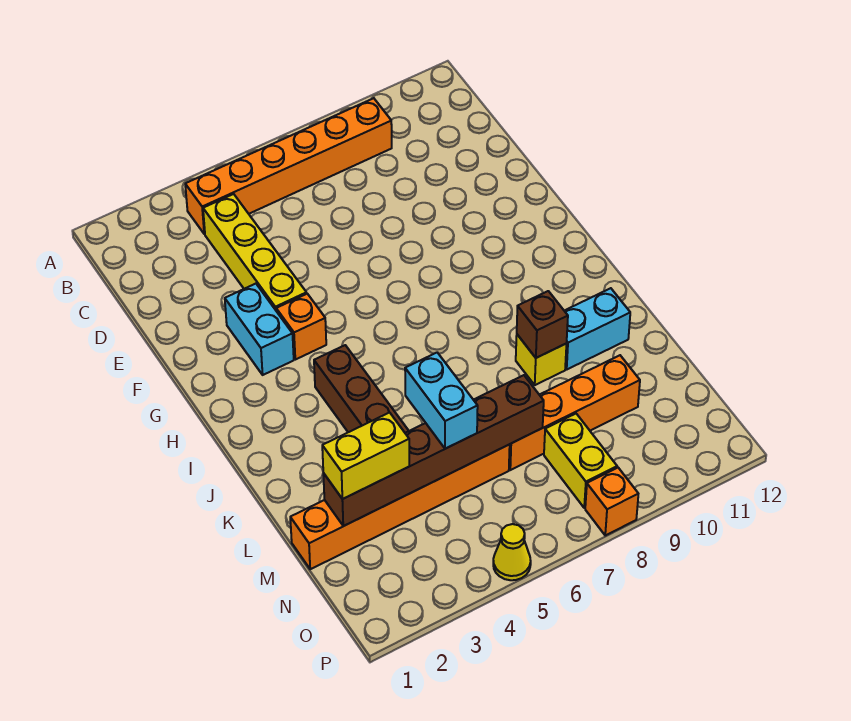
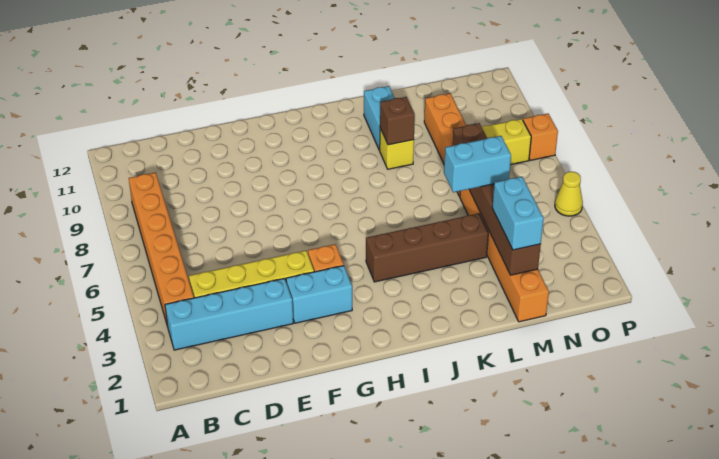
none -> cyan brick B3:E3 level 1
yellow brick M2:M3 level 3 -> cyan brick M2:M3 level 3

